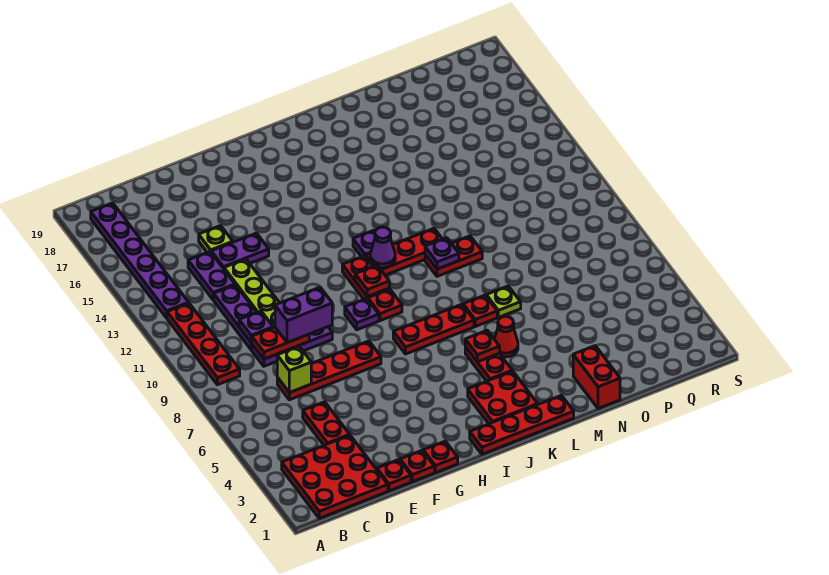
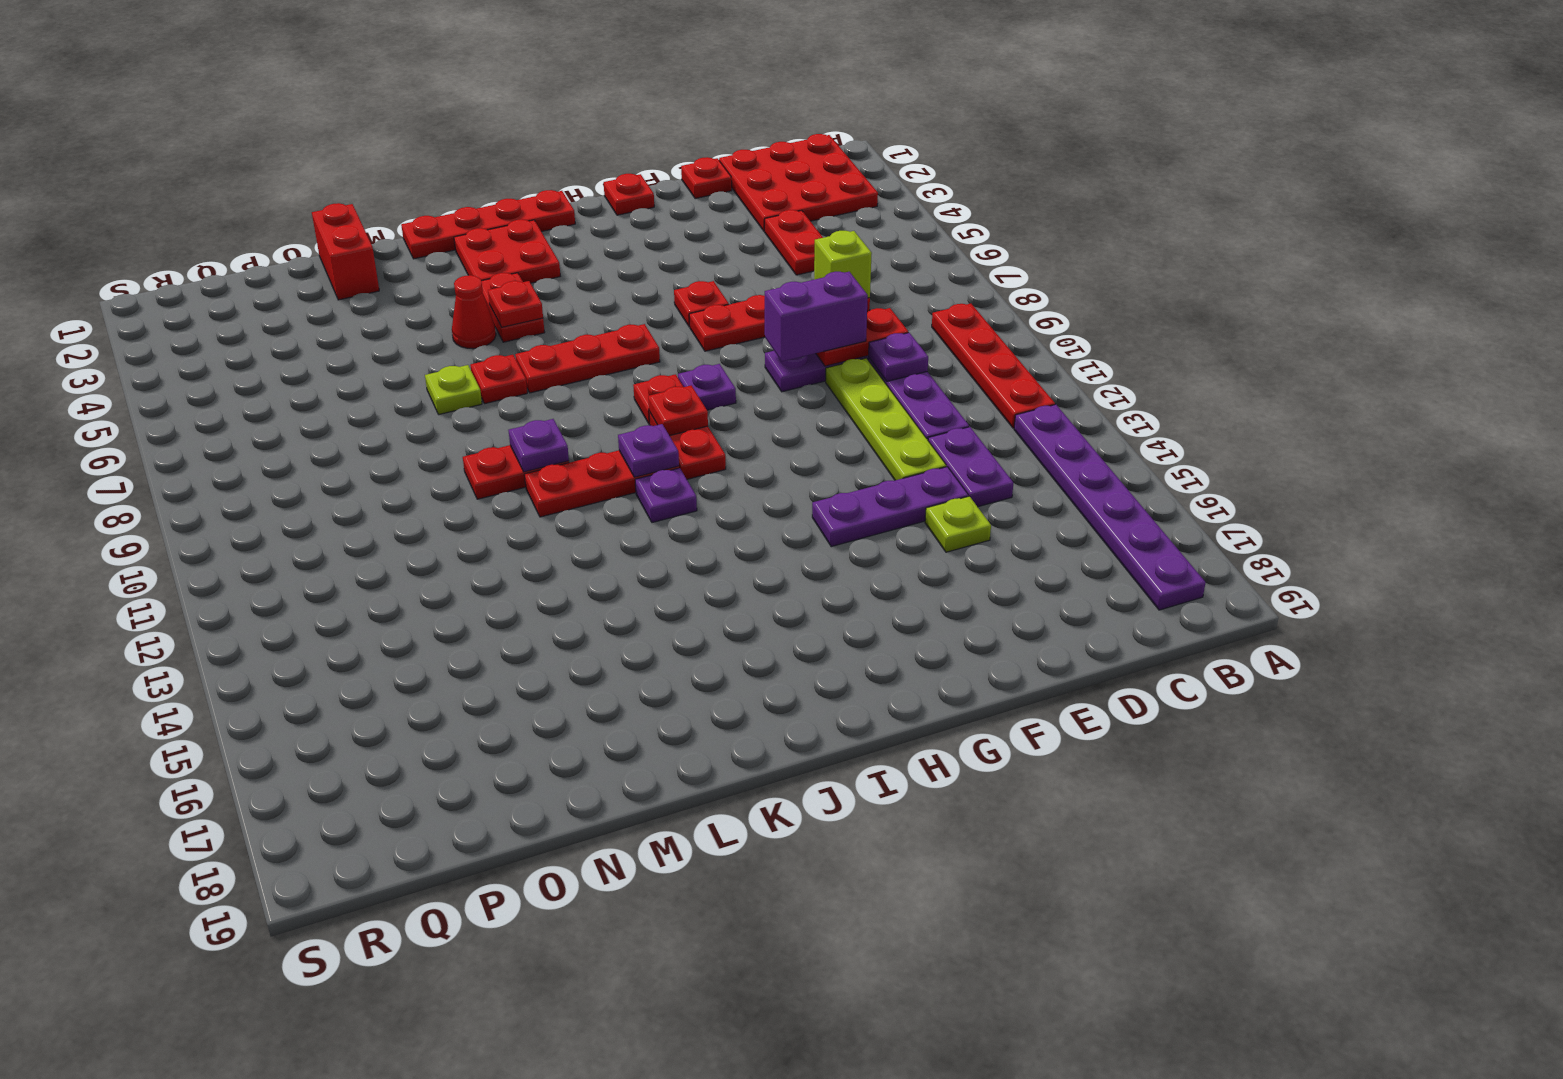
purple plate E14:F14 level 1 -> purple plate E14:G14 level 1
red plate F1 level 1 -> red plate G6 level 1
purple cone J11 level 2 -> purple plate J11 level 2

